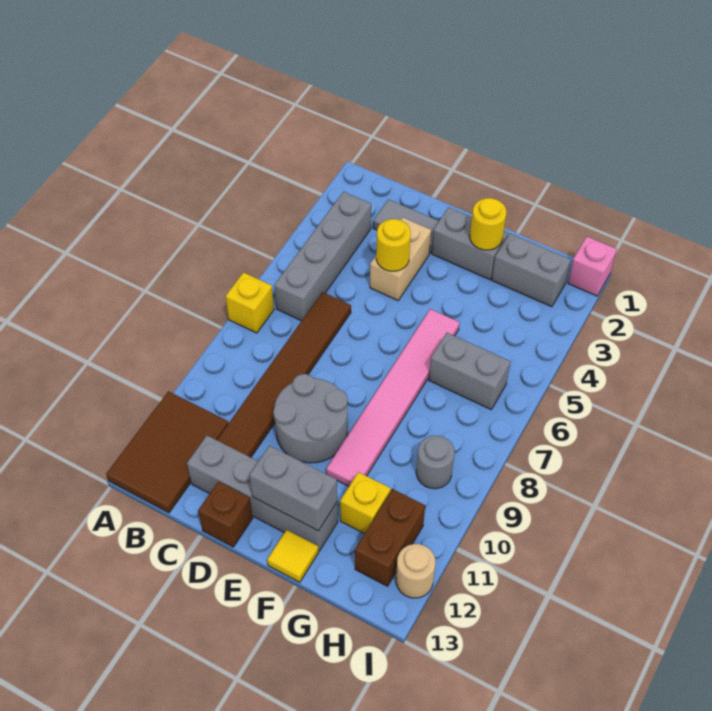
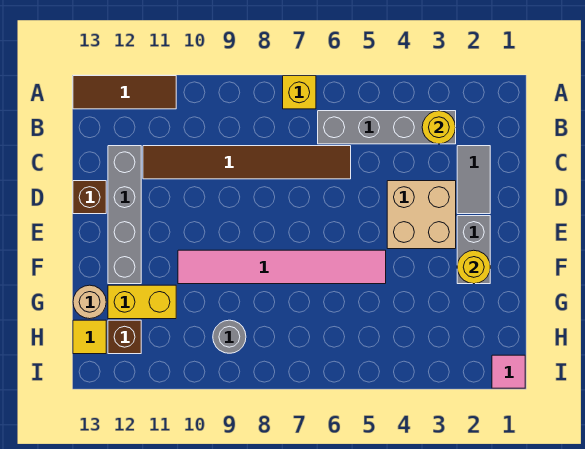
brown tile A11:B13 level 1 -> brown tile A11:A13 level 1
tan brick D3:D4 level 1 -> tan brick D3:E4 level 1
yellow round brick D4 level 2 -> yellow round brick B3 level 2
grey round brick D9:E10 level 1 -> none
grey brick E12:F12 level 2 -> none
yellow tile F13 level 1 -> yellow tile H13 level 1
grey brick G2:H2 level 1 -> none
grey brick G6:H6 level 1 -> none
yellow brick G11 level 1 -> yellow brick G11:G12 level 1
brown brick H11:H12 level 1 -> brown brick H12 level 1
pink brick I1 level 1 -> pink tile I1 level 1
tan round brick I12 level 1 -> tan round brick G13 level 1

